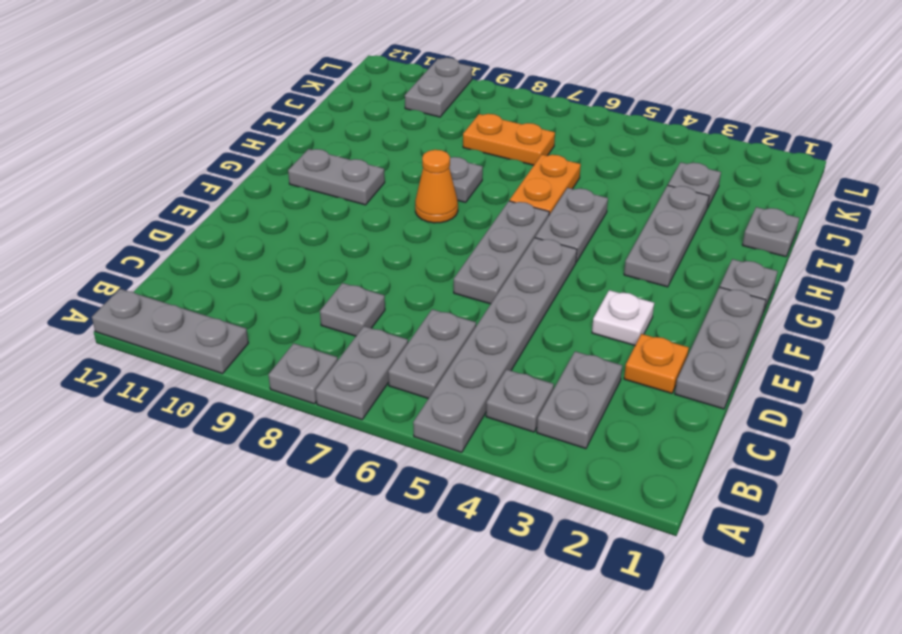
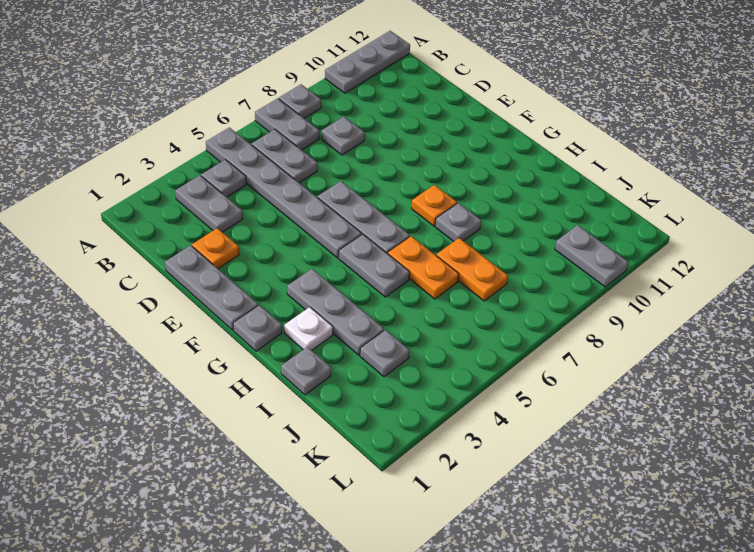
white plate E3 level 1 -> white plate H2 level 1
orange cone G8 level 1 -> orange plate G8 level 1
grey plate G10:G11 level 1 -> none
orange plate J7:J8 level 1 -> orange plate I7:J7 level 1

